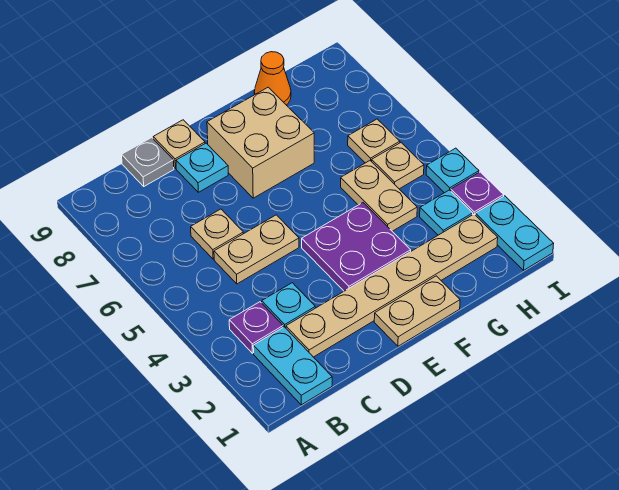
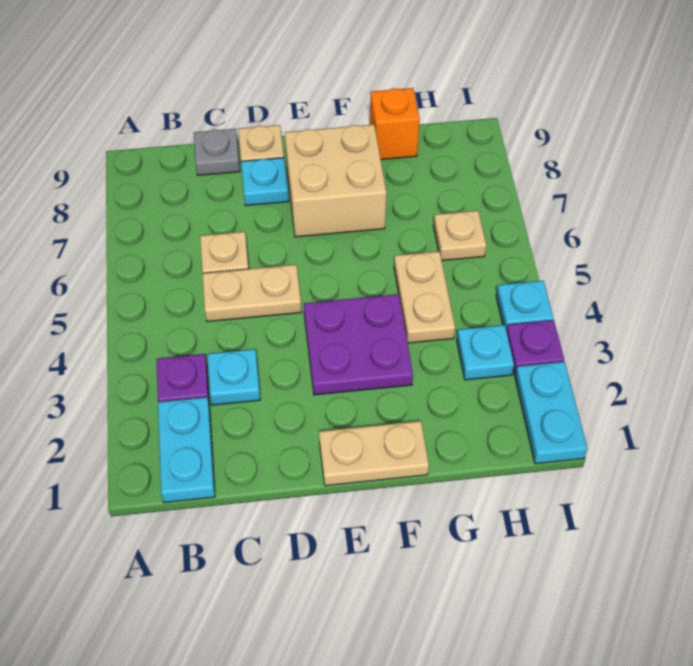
tan plate C2:H2 level 1 -> none
orange cone G9 level 1 -> orange brick G9 level 1
tan plate H5 level 1 -> none

